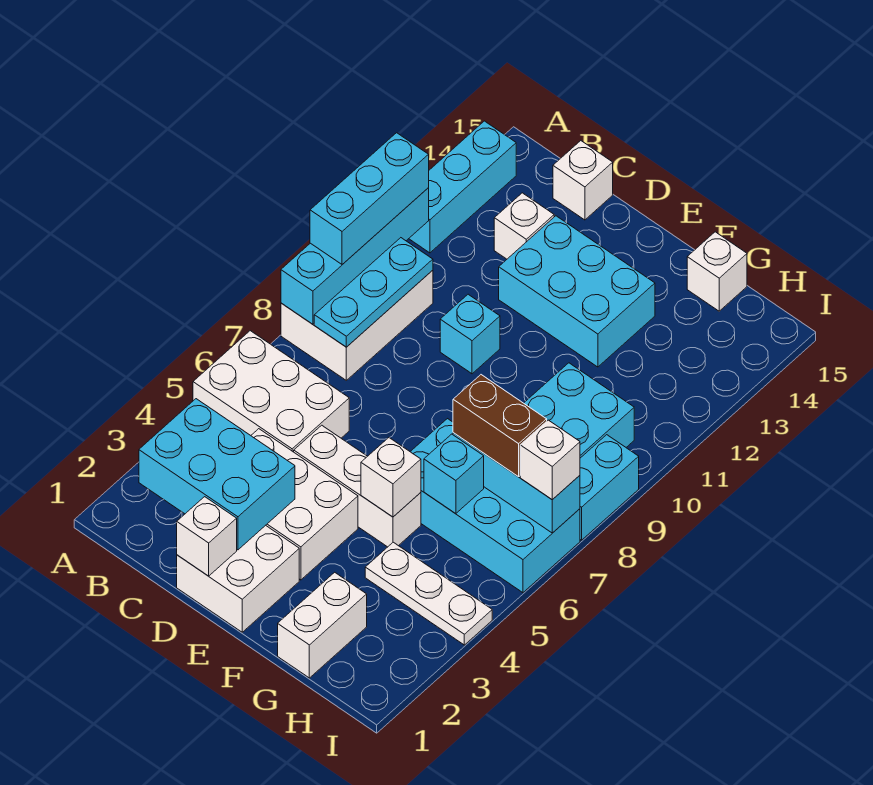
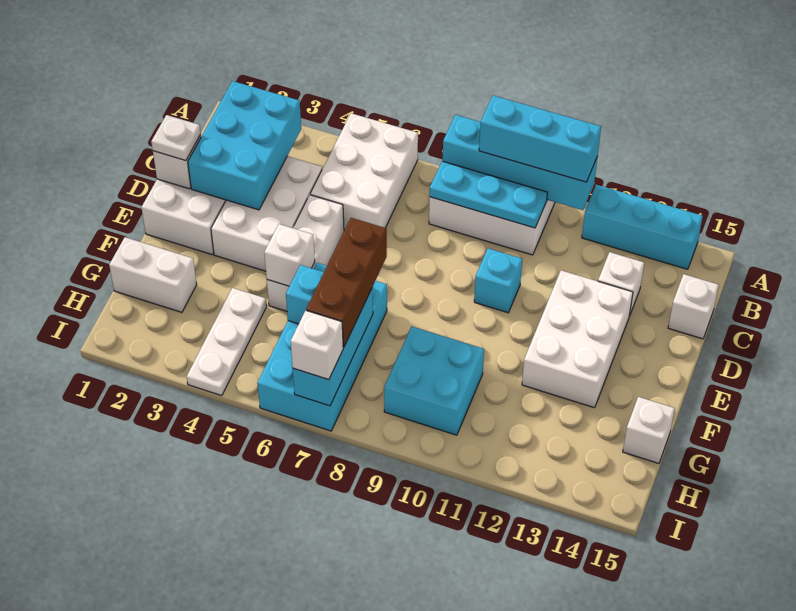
none -> white plate D1 level 3
cyan brick D12:F13 level 1 -> white brick D12:F13 level 1
brown brick G7:H7 level 3 -> brown brick F7:H7 level 3
cyan brick I8:I9 level 1 -> none

